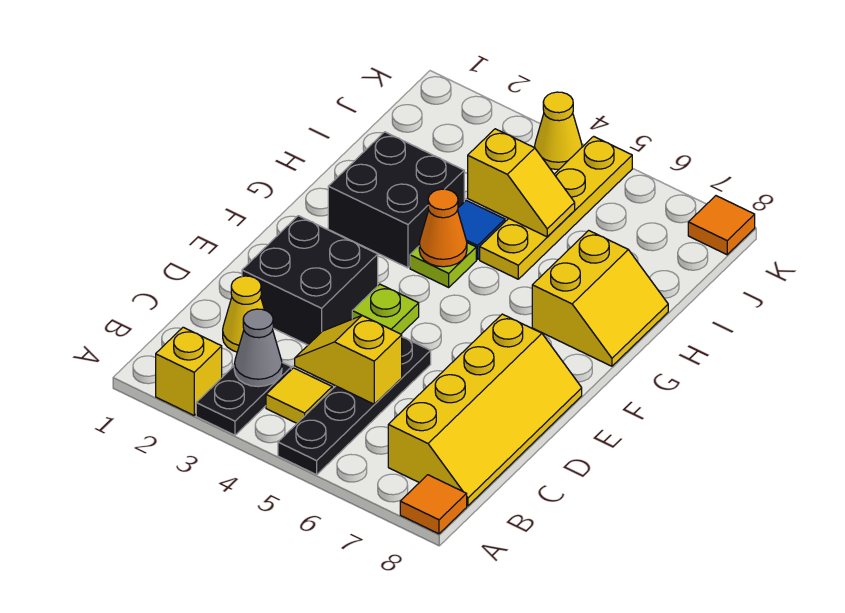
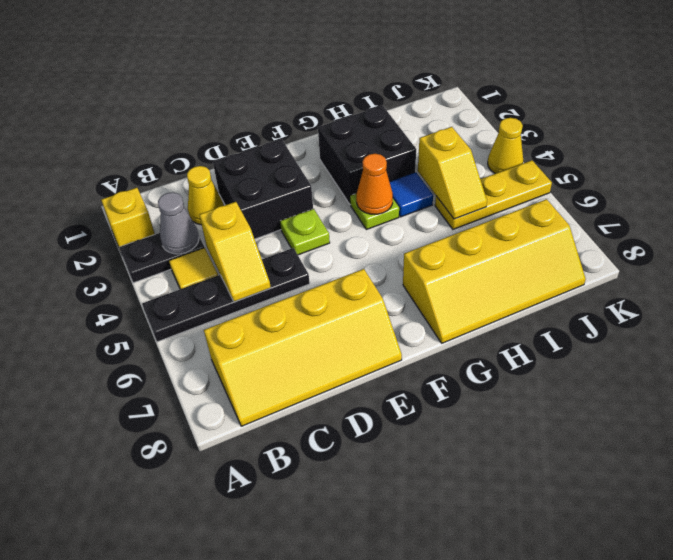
orange tile A8 level 1 -> none
yellow slope C4:C5 level 2 top 5 -> yellow slope C4:C5 level 2 top 4
yellow slope G7:H8 level 1 top 7 -> yellow slope G7:J8 level 1 top 7
yellow plate H5:K5 level 1 -> yellow plate I5:K5 level 1
orange tile K8 level 1 -> none

